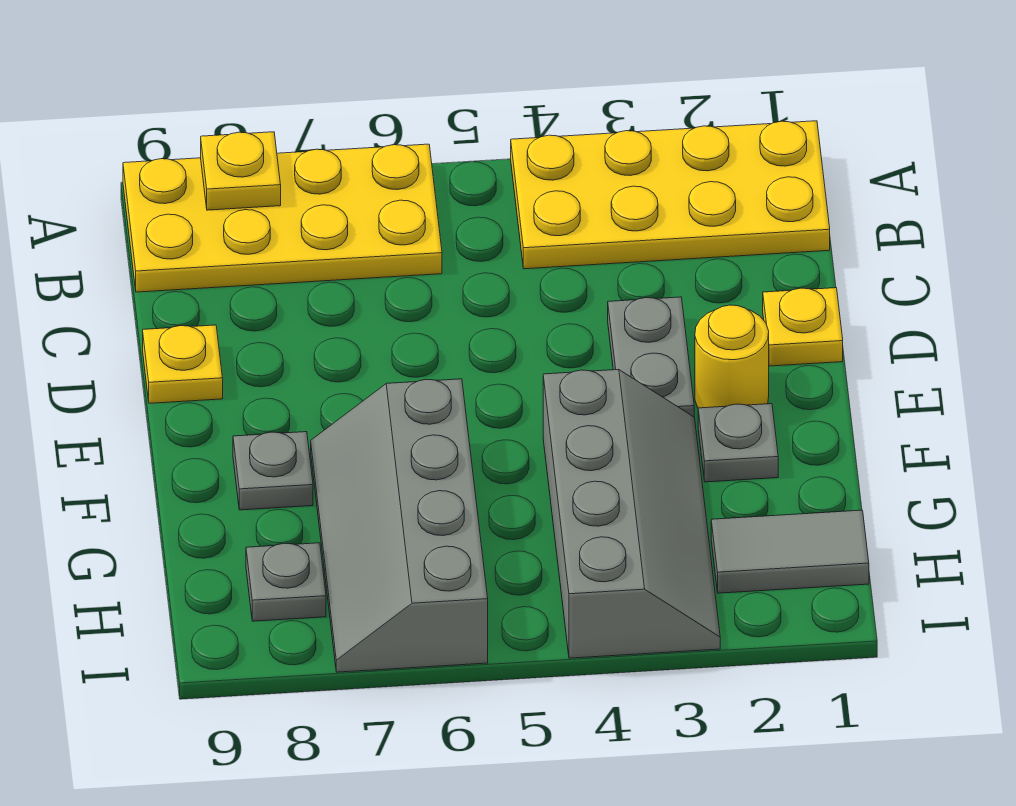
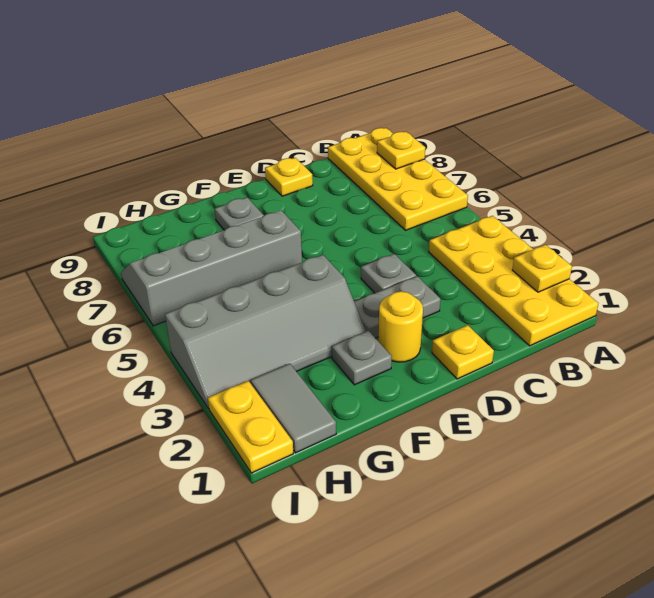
none -> yellow plate A2 level 2
grey plate H8 level 1 -> grey plate D4 level 1
none -> yellow plate I1:I2 level 1

